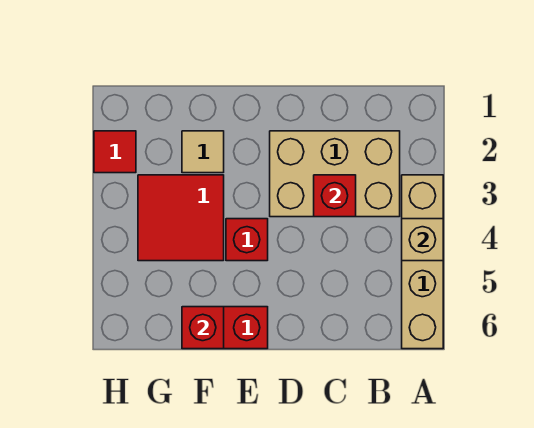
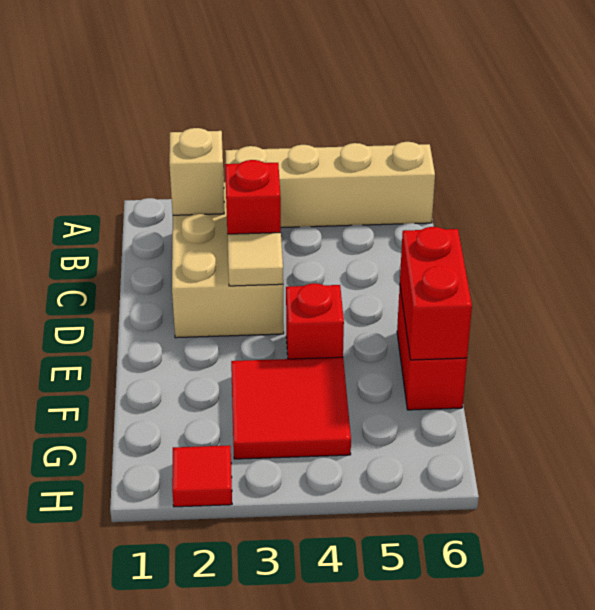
tan brick A4 level 2 -> tan brick B2 level 2
tan tile F2 level 1 -> tan tile D3 level 2
red brick F6 level 2 -> red brick E6:F6 level 2

